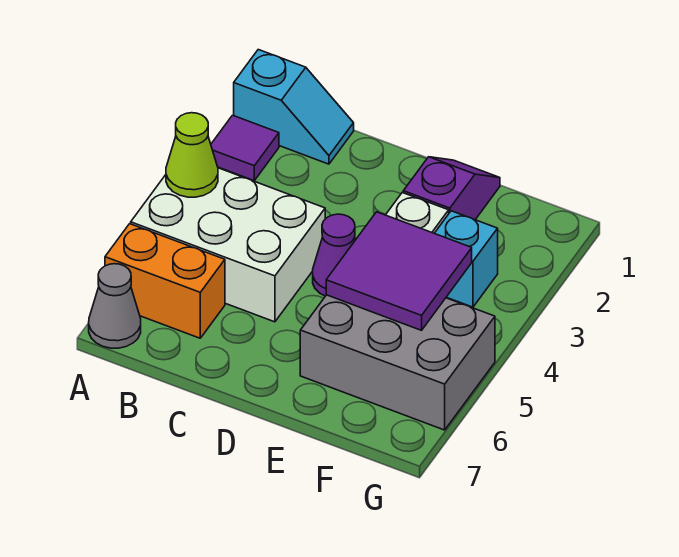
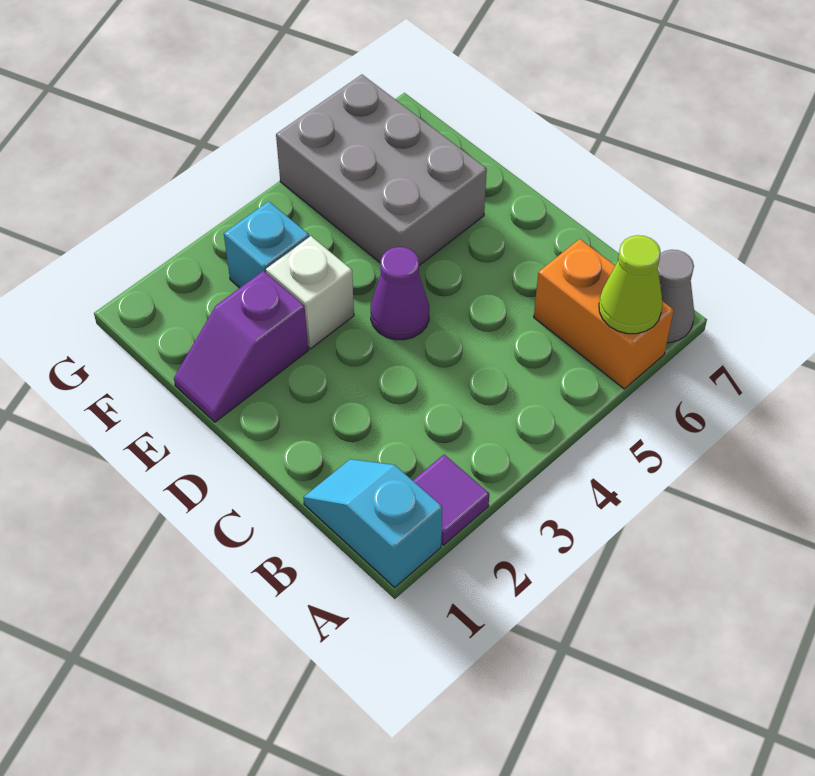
white brick A4:C5 level 1 -> none
lime cone A4 level 2 -> lime cone A6 level 2
purple tile E4:F5 level 2 -> none

